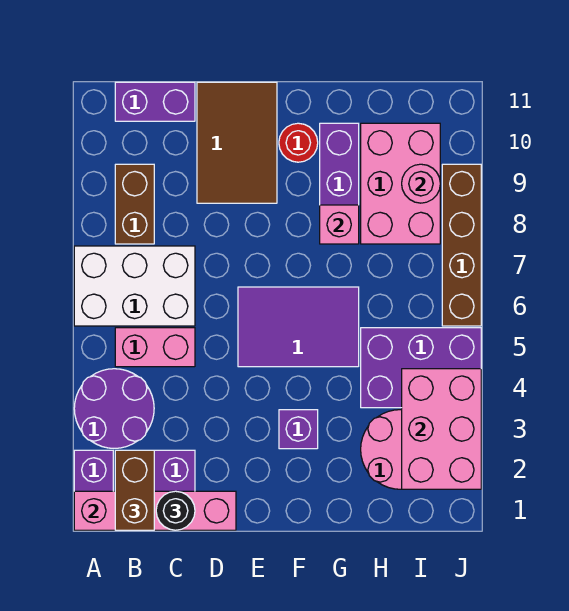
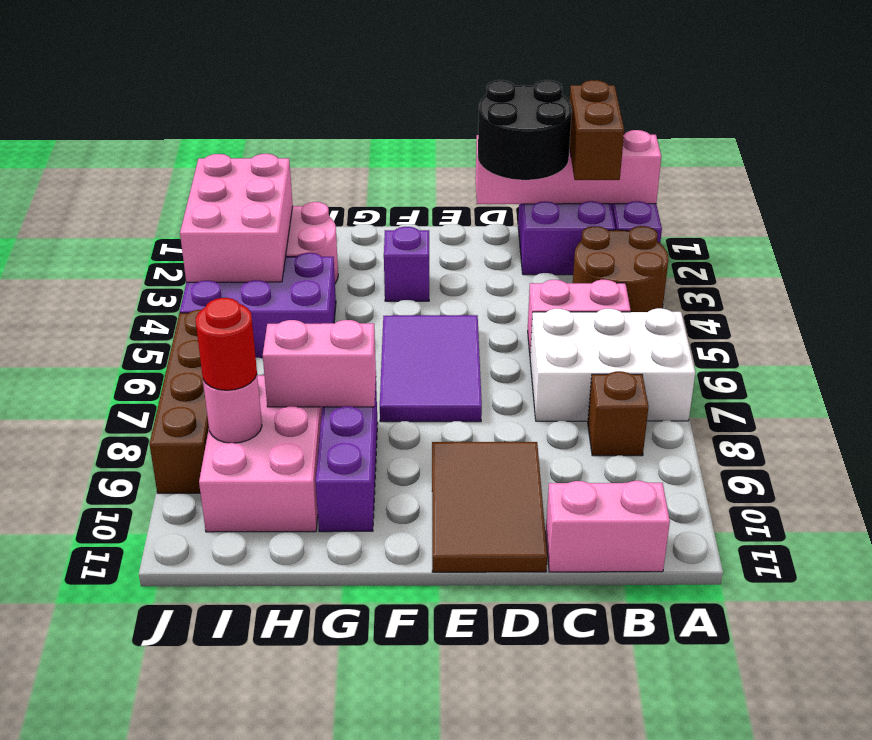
purple round brick A3:B4 level 1 -> brown round brick A3:B4 level 1
brown brick B8:B9 level 1 -> brown brick B8 level 1
purple brick B11:C11 level 1 -> pink brick B11:C11 level 1
black round brick C1 level 3 -> black round brick C1:D2 level 3
purple tile E5:G6 level 1 -> purple tile E5:F7 level 1
red round brick F10 level 1 -> red round brick I9 level 3
pink brick G8 level 2 -> pink brick G8:H8 level 2

